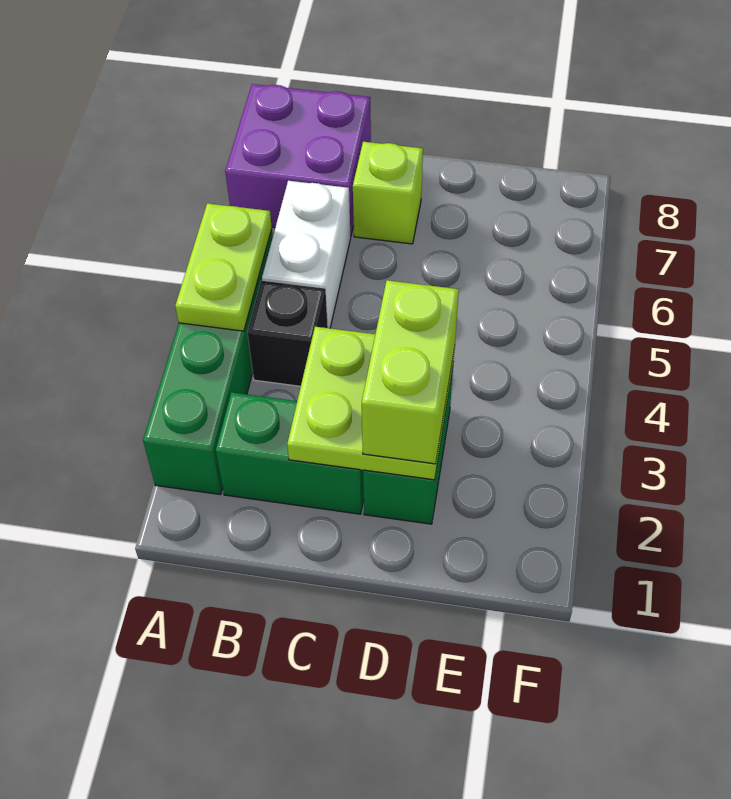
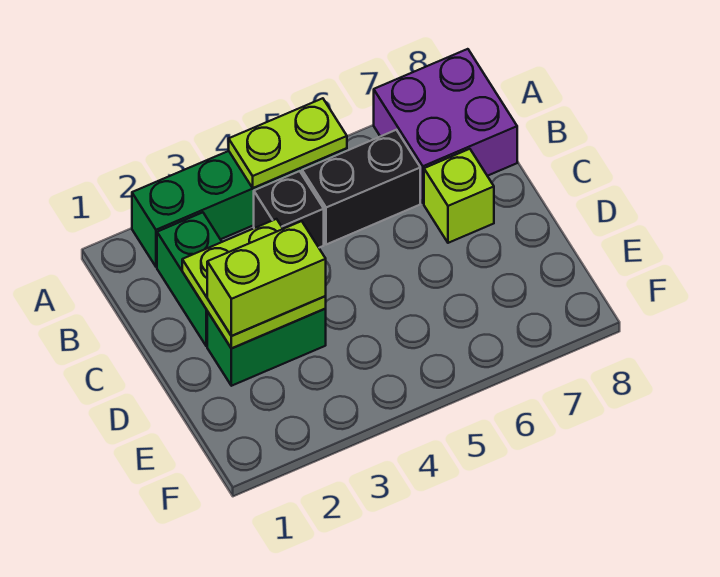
white brick B5:B6 level 1 -> black brick B5:B6 level 1

